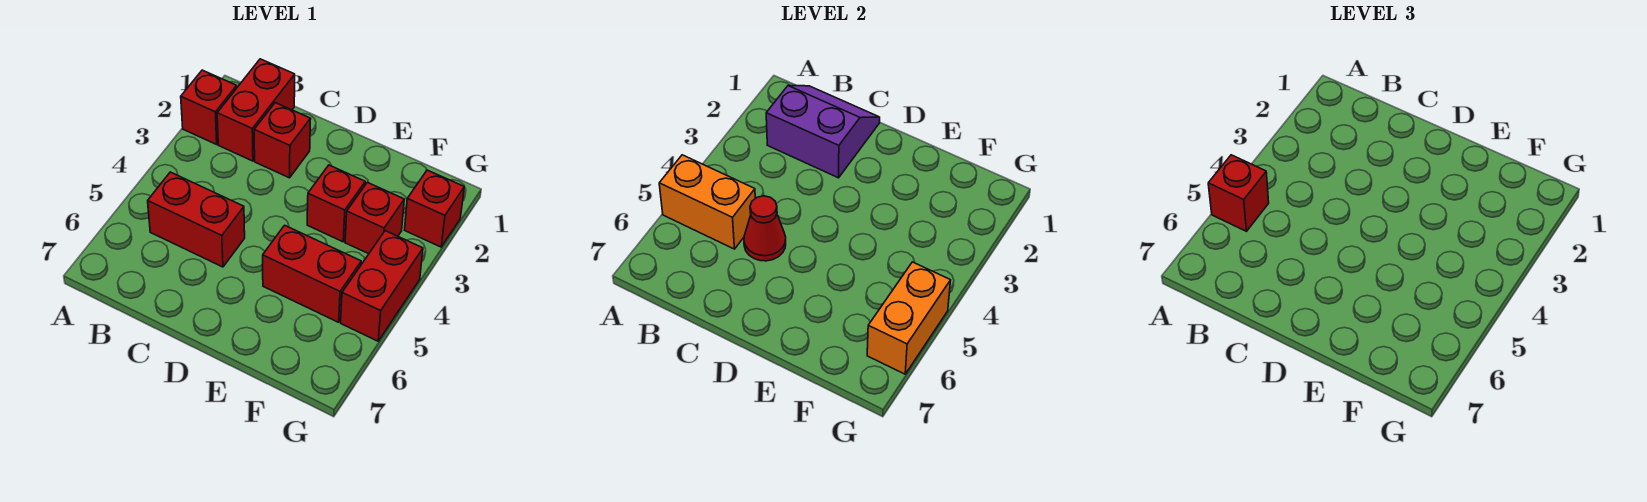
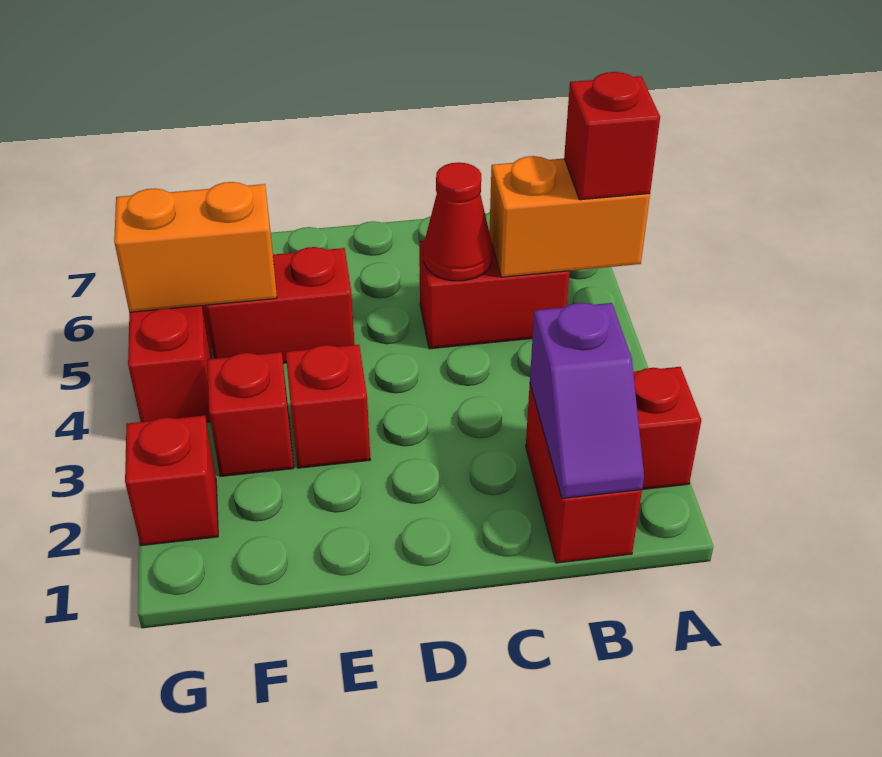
purple slope B1:C2 level 2 top 2 -> purple slope B1:B2 level 2 top 2
red brick C2 level 1 -> none
orange brick G5:G6 level 2 -> orange brick F5:G5 level 2

